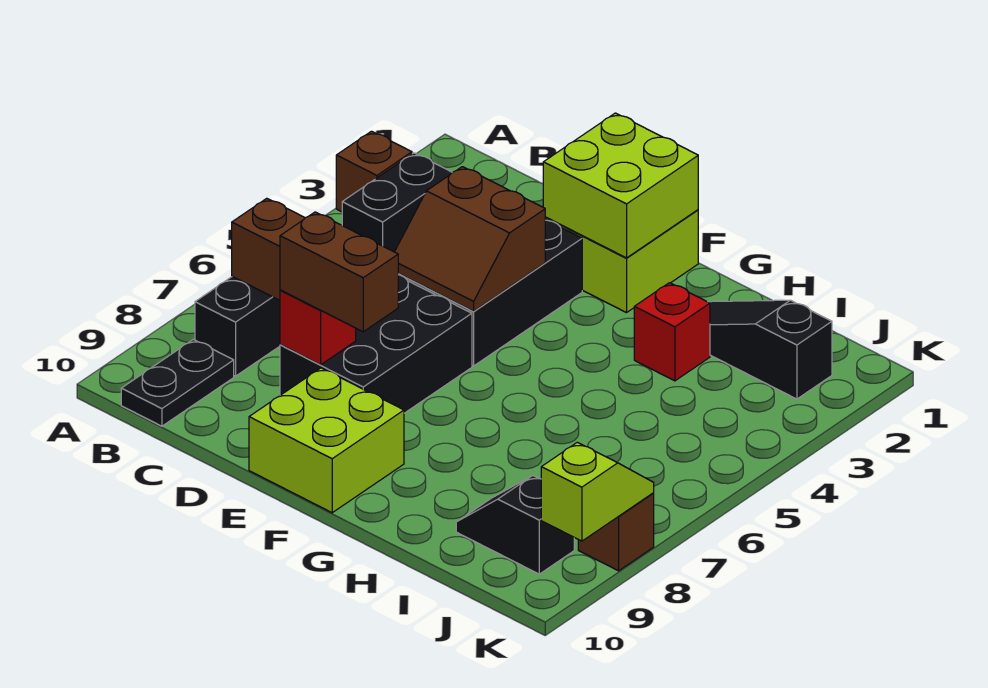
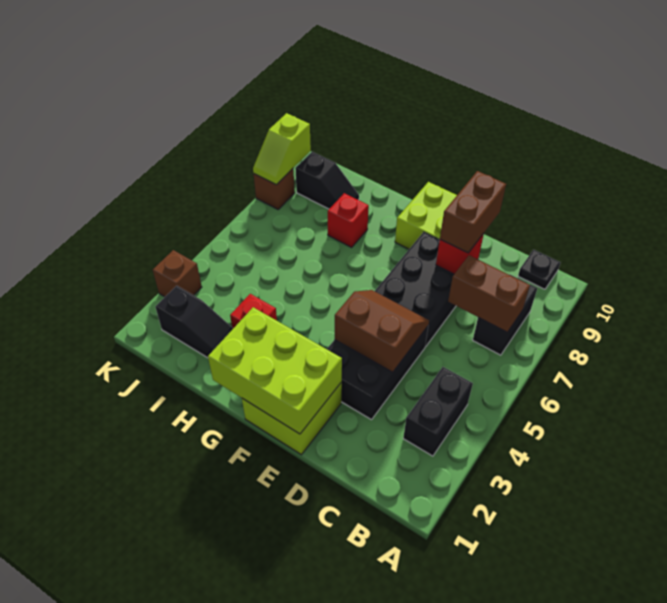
brown brick A3 level 1 -> brown brick K3 level 1
black plate B9:B10 level 1 -> black plate B10 level 1
brown brick D8:E8 level 3 -> brown brick D8:D9 level 3
lime brick E1:F2 level 2 -> lime brick E1:G2 level 2
none -> red brick H8 level 1

